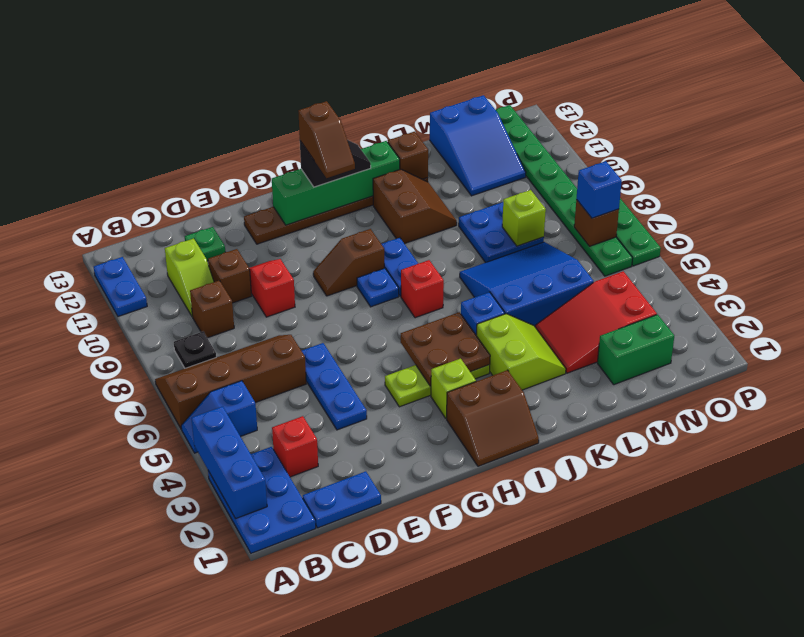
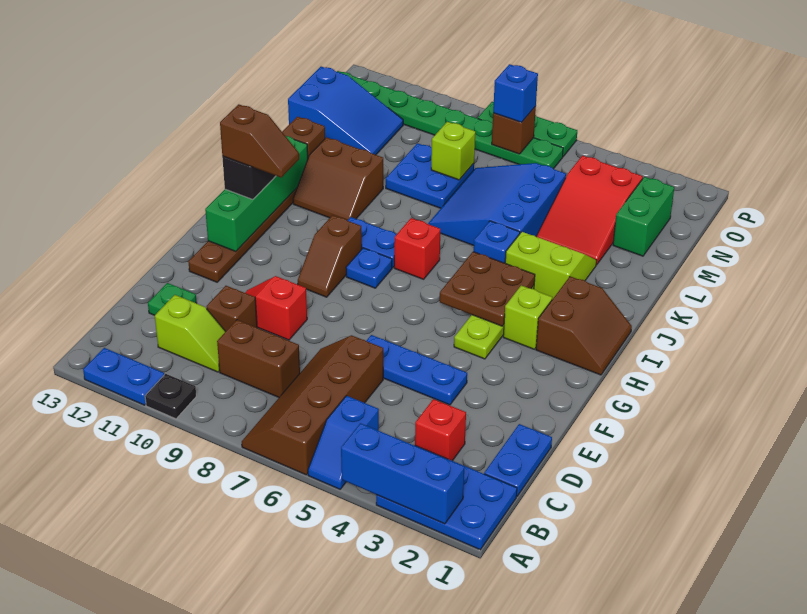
black plate B8 level 1 -> black plate A10 level 1
brown brick C9 level 1 -> brown brick C8:C9 level 1
brown slope J10:K11 level 1 top J -> brown slope J10:K11 level 1 top K

